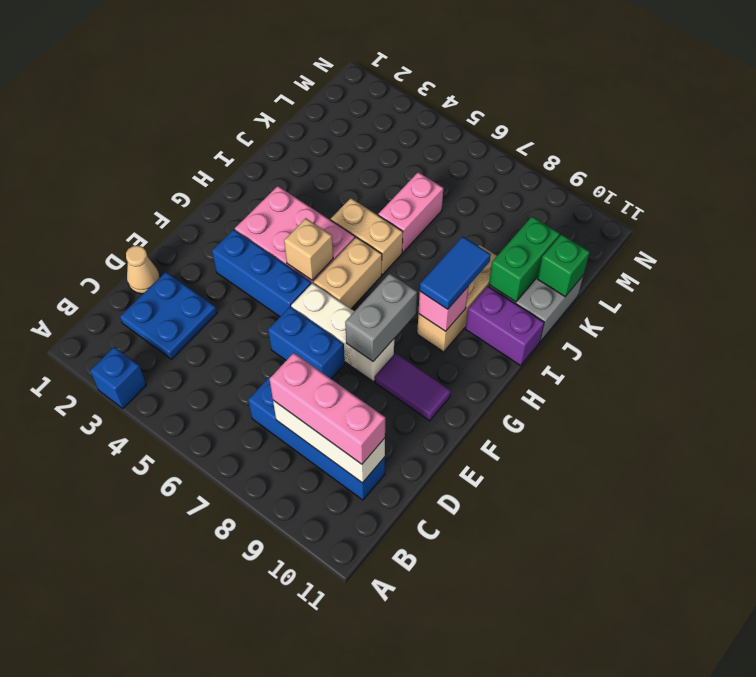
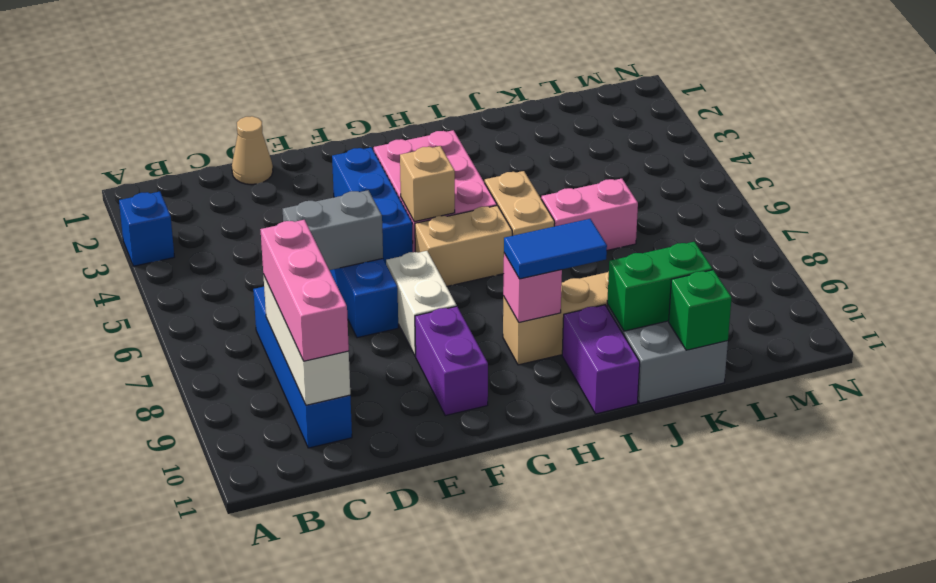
blue plate C2:D3 level 1 -> none
white brick F6:F8 level 1 -> white brick F7:F8 level 1
grey brick F8:G8 level 2 -> grey brick D6:E6 level 2
purple tile F9:F10 level 1 -> purple brick F9:F10 level 1

